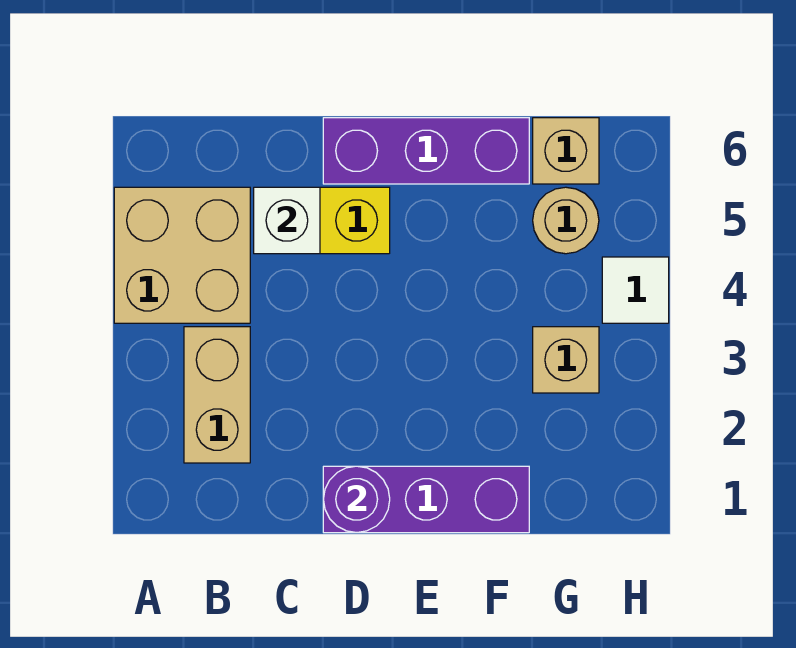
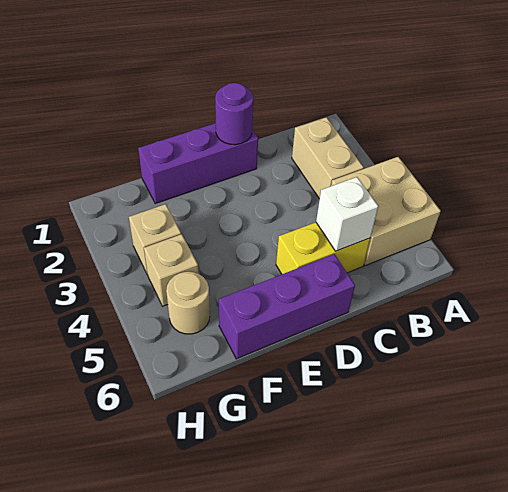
tan brick G6 level 1 -> tan brick G4 level 1
white tile H4 level 1 -> none

